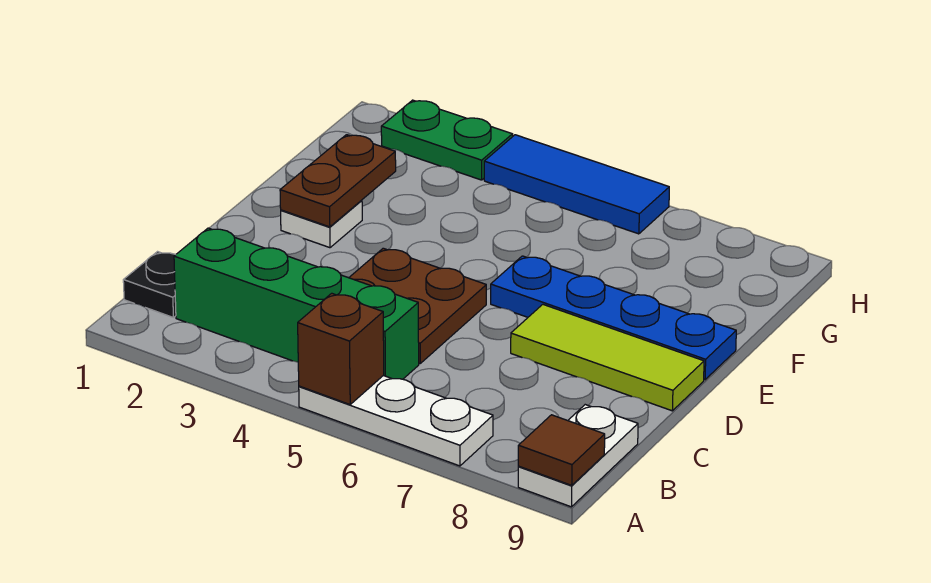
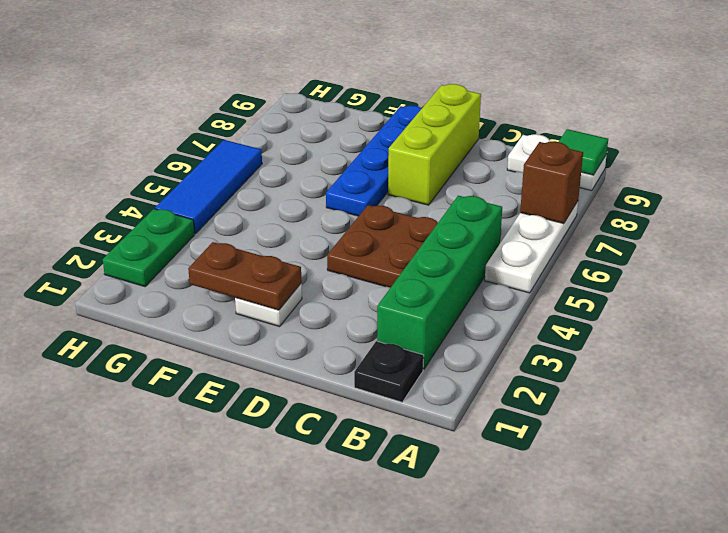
brown brick A5 level 2 -> brown brick A7 level 2
brown tile A9 level 2 -> green tile A9 level 2
lime tile D7:D9 level 1 -> lime brick D7:D9 level 1

